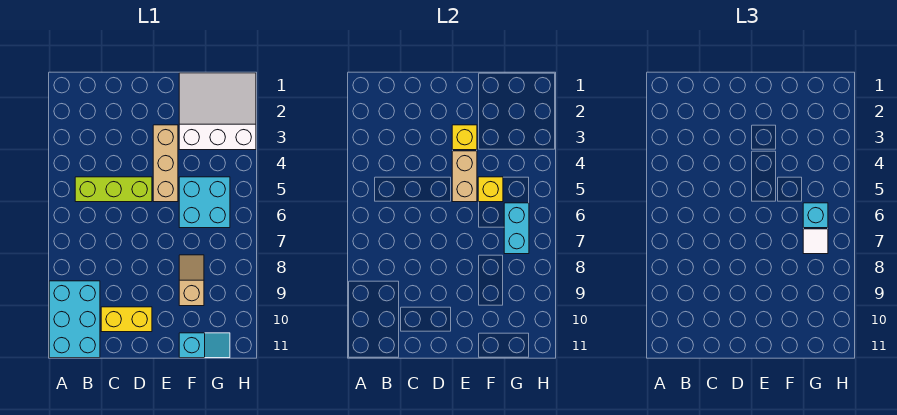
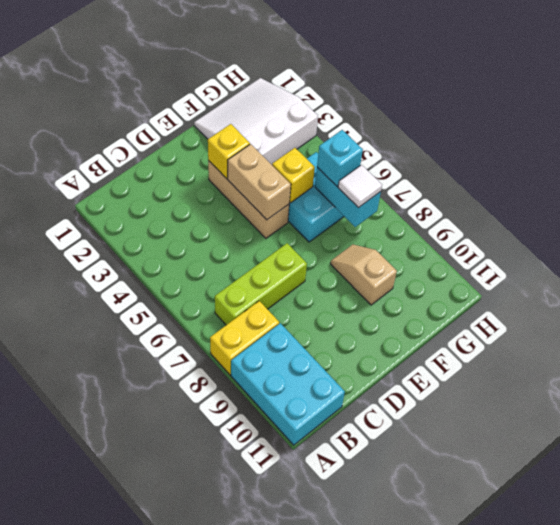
lime brick B5:D5 level 1 -> lime brick B7:D7 level 1
yellow brick C10:D10 level 1 -> yellow brick A8:B8 level 1
cyan slope F11:G11 level 1 top F -> none

